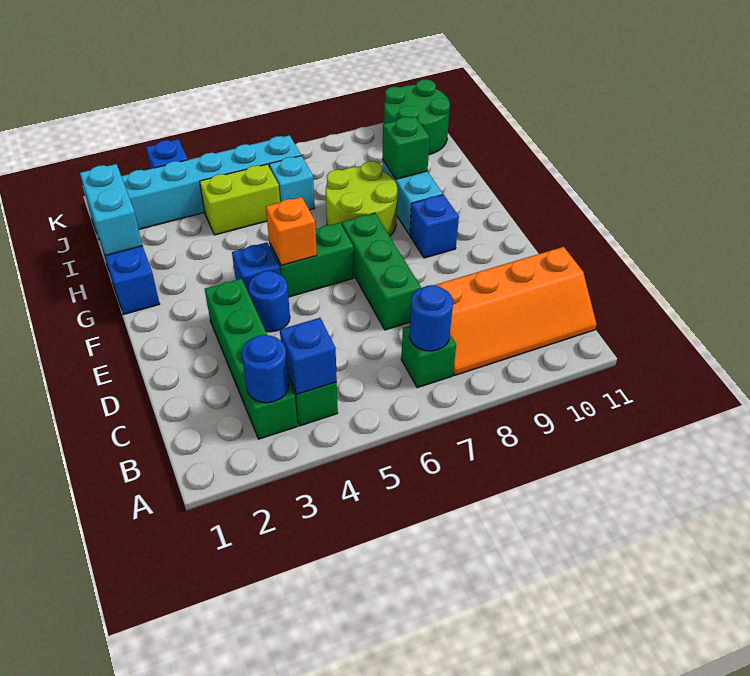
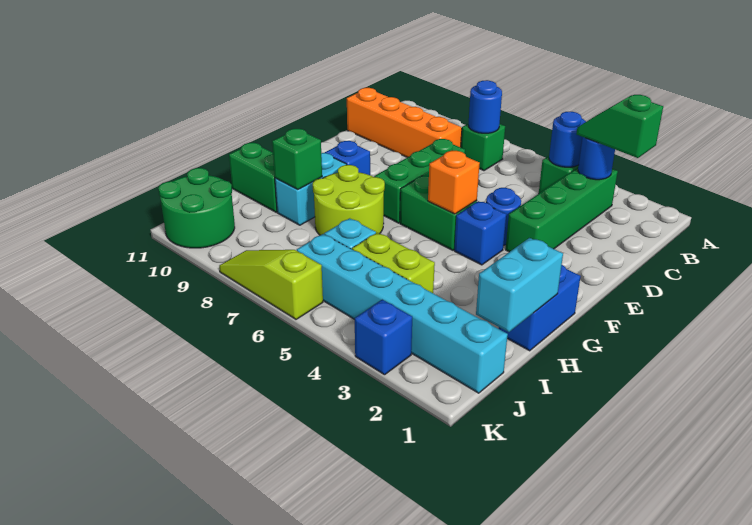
none -> green slope B2:B3 level 3 top 2
blue brick B4 level 2 -> blue round brick B4 level 2
none -> green brick H10:H11 level 1
none -> lime slope K6:K8 level 1 top 6

